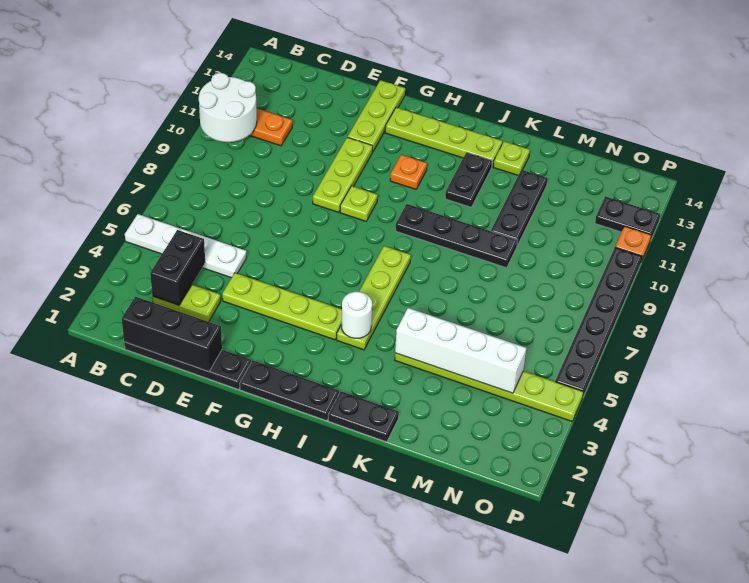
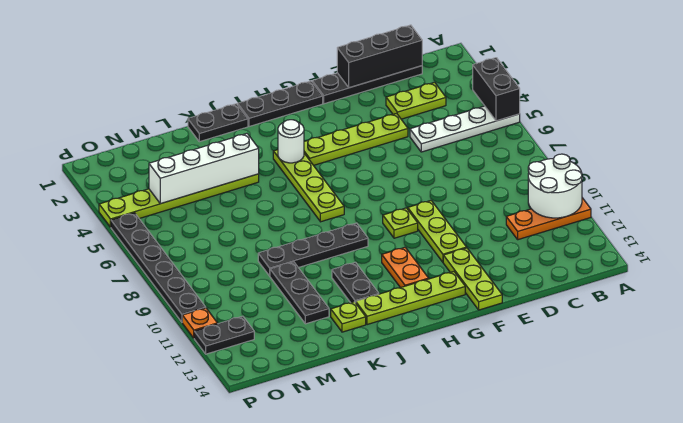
black brick C3:C4 level 2 -> black brick A4:A5 level 2
orange plate H11 level 1 -> orange plate H11:H12 level 1

